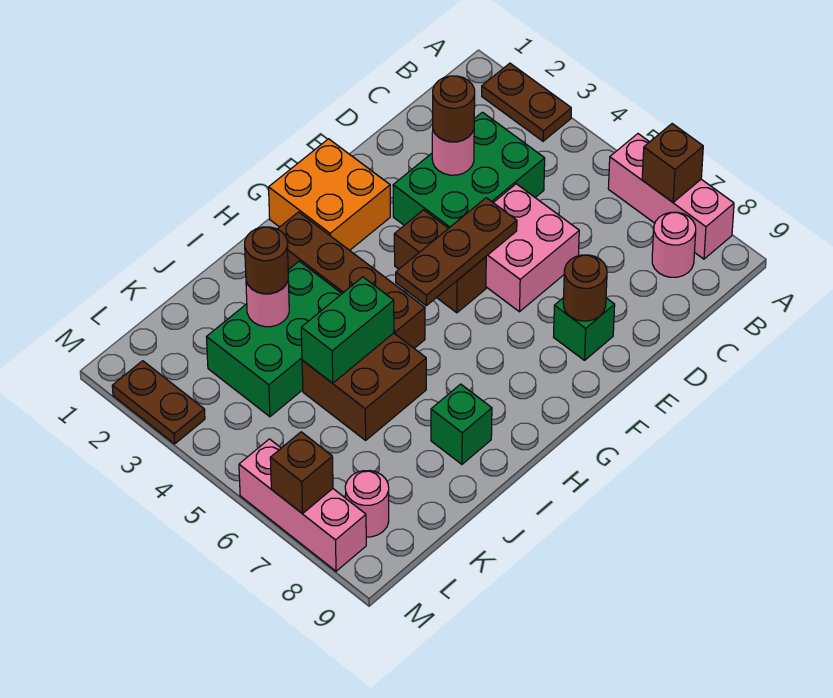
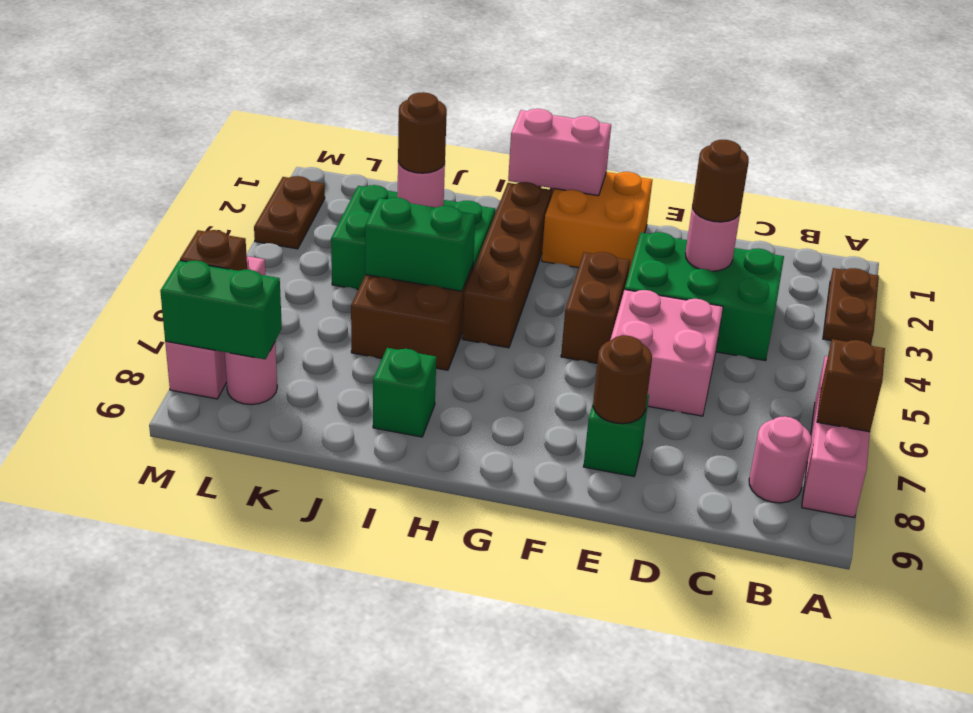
brown plate E5:G5 level 2 -> none
none -> pink brick G1:H1 level 2
none -> green brick L8:M8 level 2

